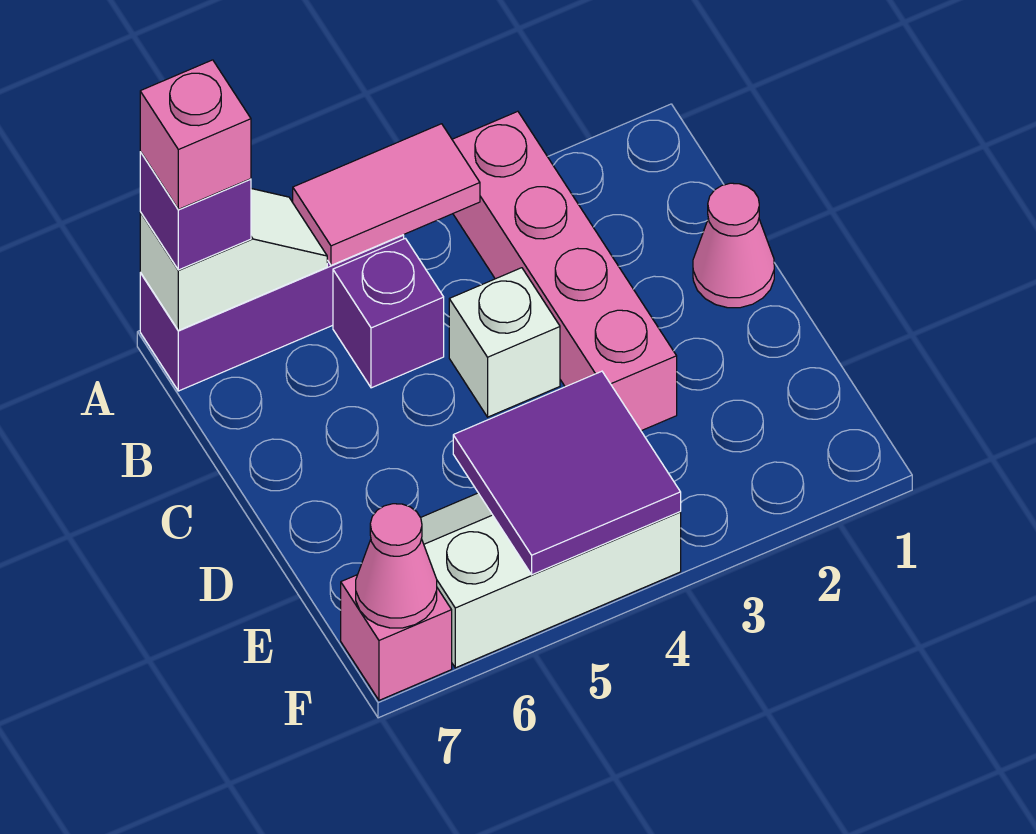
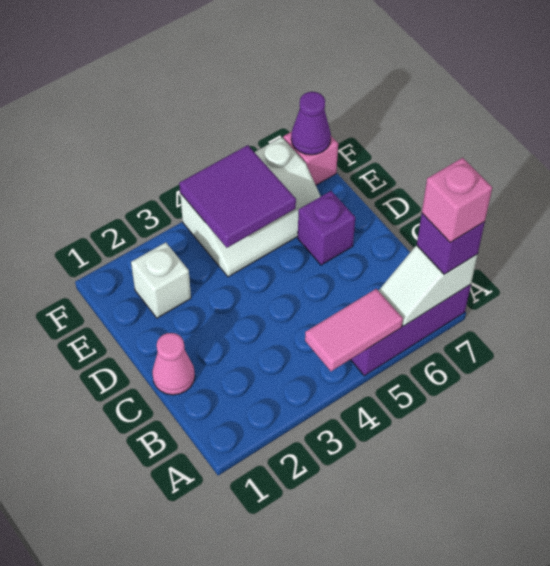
pink brick A3:D3 level 1 -> none
purple brick B5 level 1 -> purple brick D6 level 1
white brick C4 level 1 -> white brick E2 level 1
pink cone F7 level 2 -> purple cone F7 level 2

